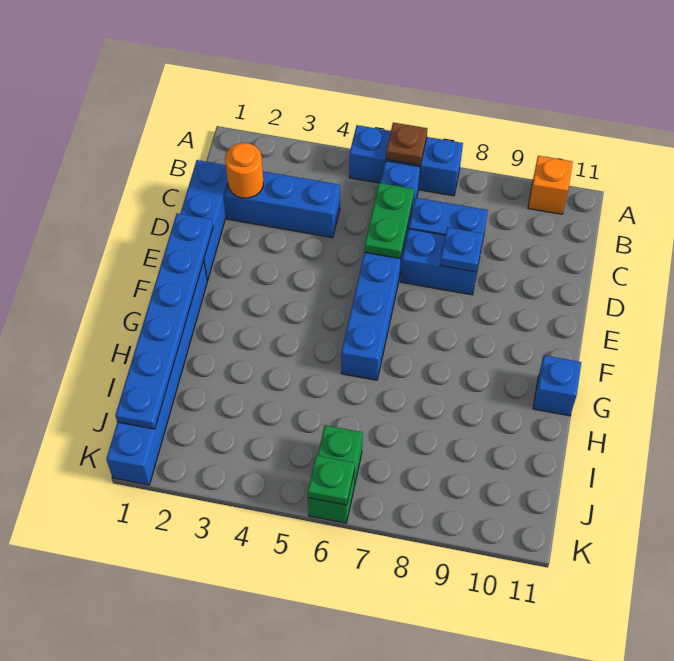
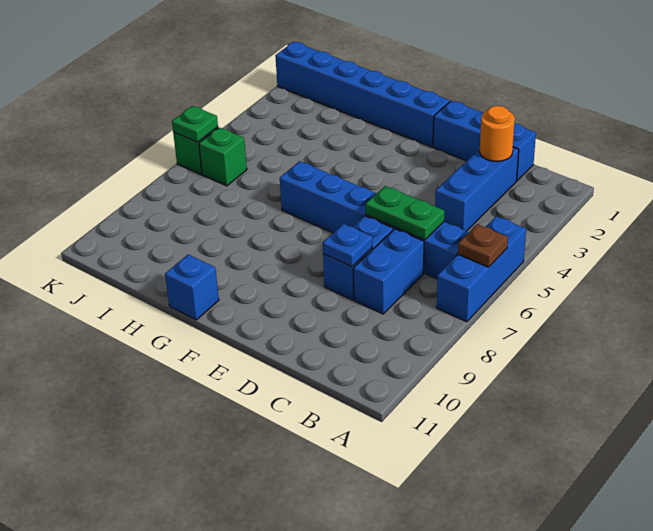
orange brick A10 level 1 -> none
blue plate E1:J1 level 2 -> none

